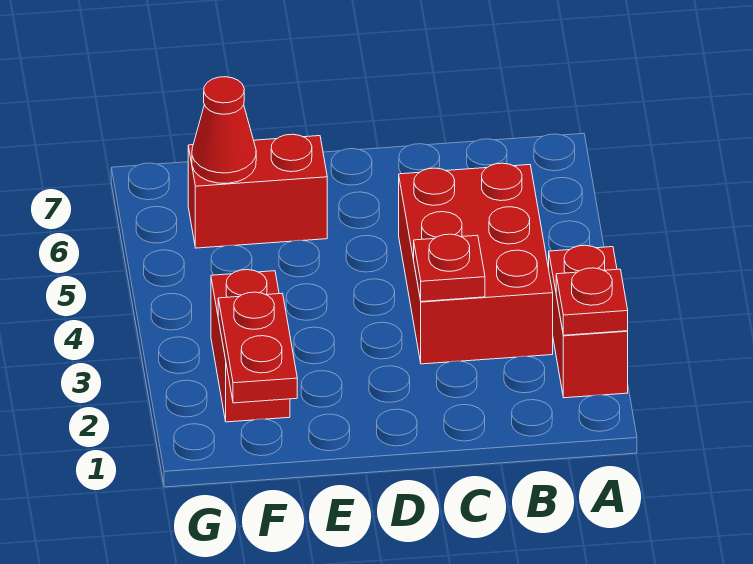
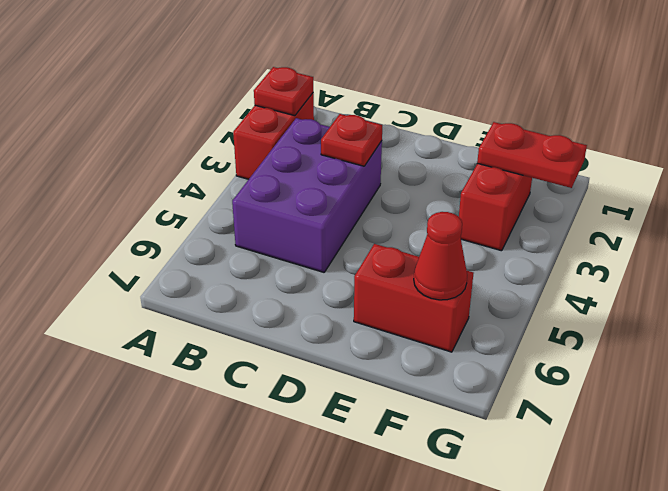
red brick B3:C5 level 1 -> purple brick B3:C5 level 1
red plate F1:F2 level 2 -> red plate F2:G2 level 2

